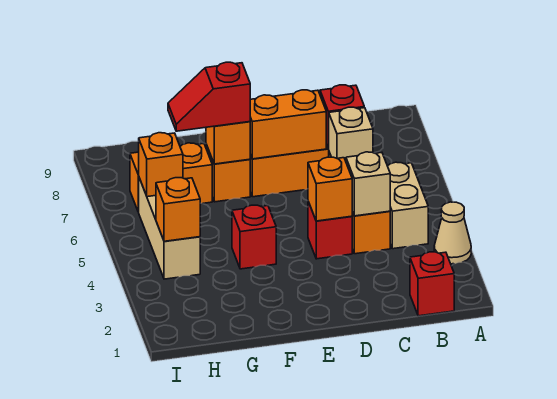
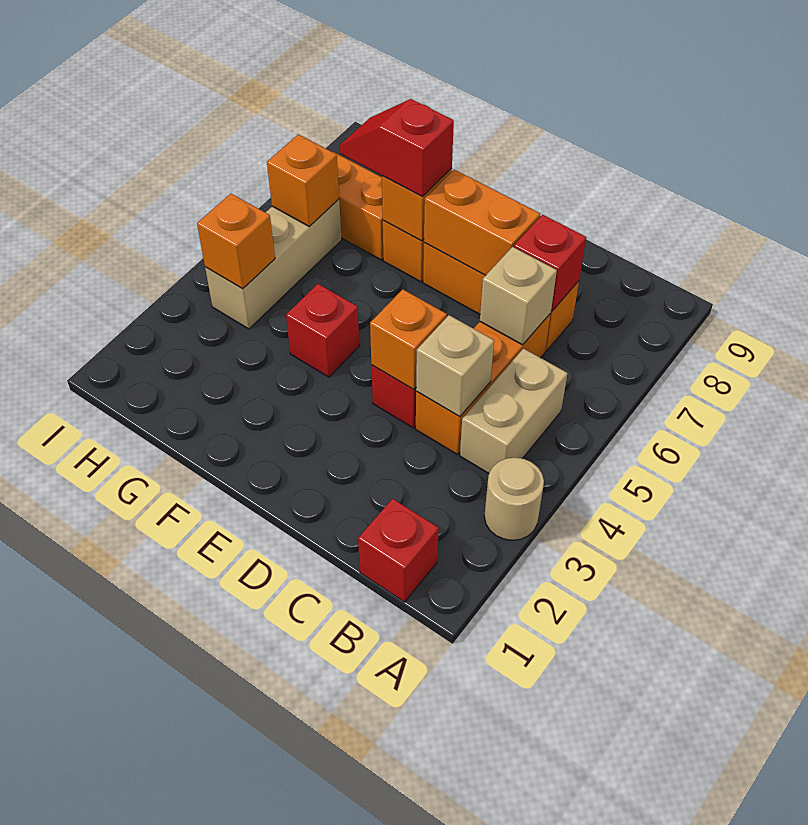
tan cone A3 level 1 -> tan round brick A3 level 1

